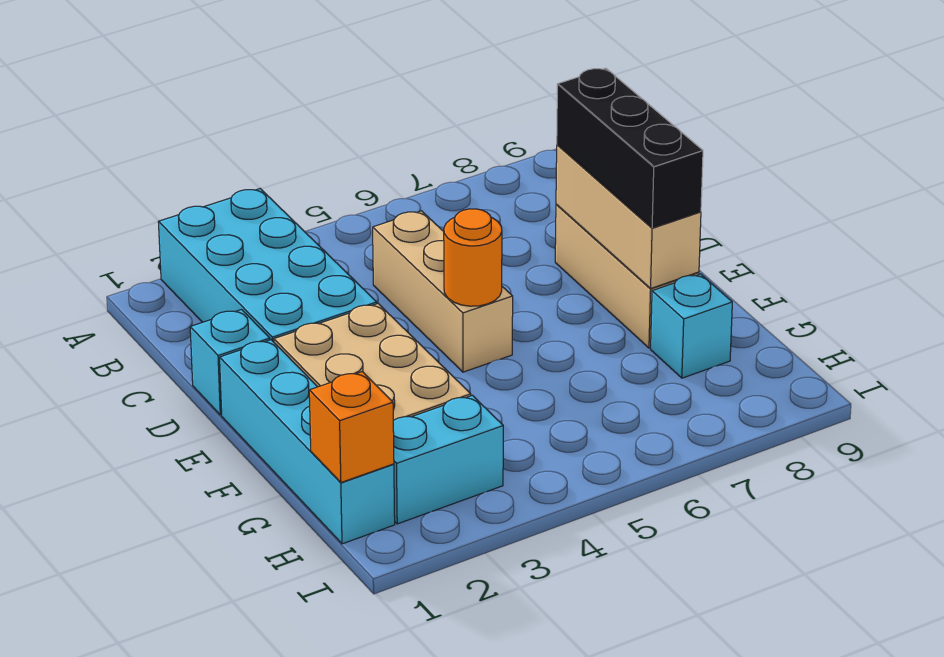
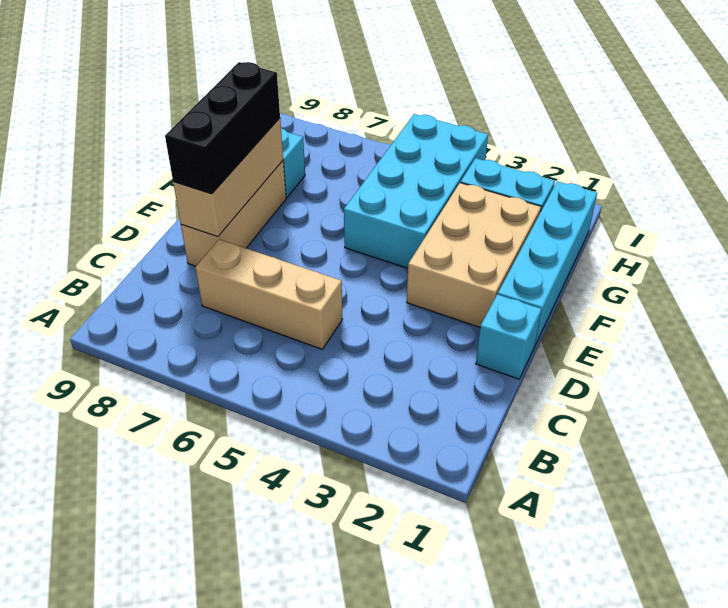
cyan brick A2:D3 level 1 -> cyan brick F4:I5 level 1
tan brick C5:E5 level 1 -> tan brick C5:C7 level 1
orange round brick E5 level 2 -> none
orange brick H1 level 2 -> none

